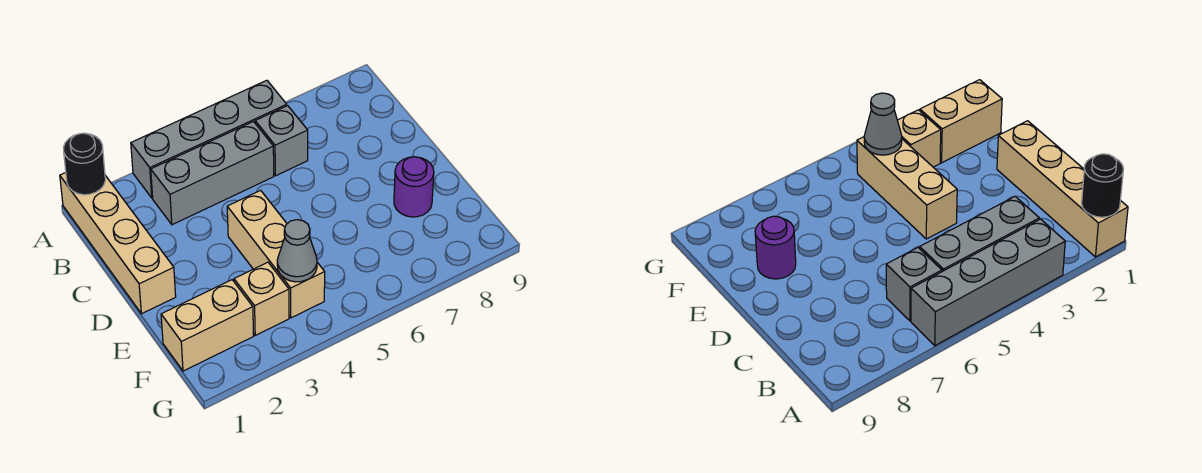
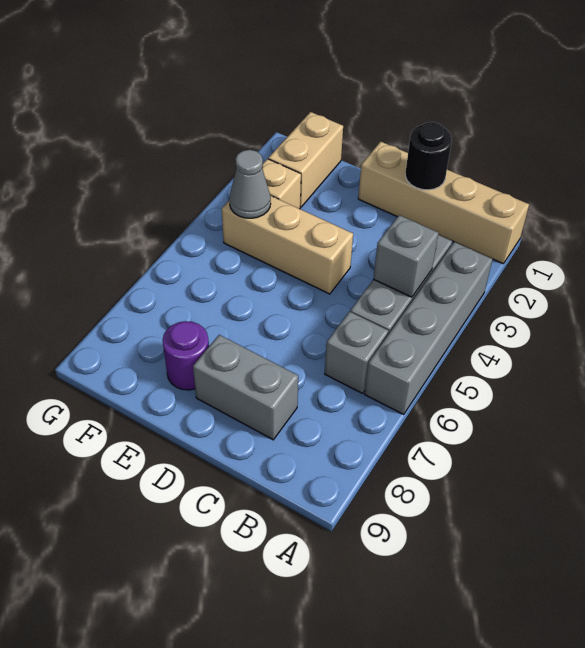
black round brick A1 level 2 -> black round brick C1 level 2
none -> grey brick B4 level 2
none -> grey brick C8:D8 level 1

